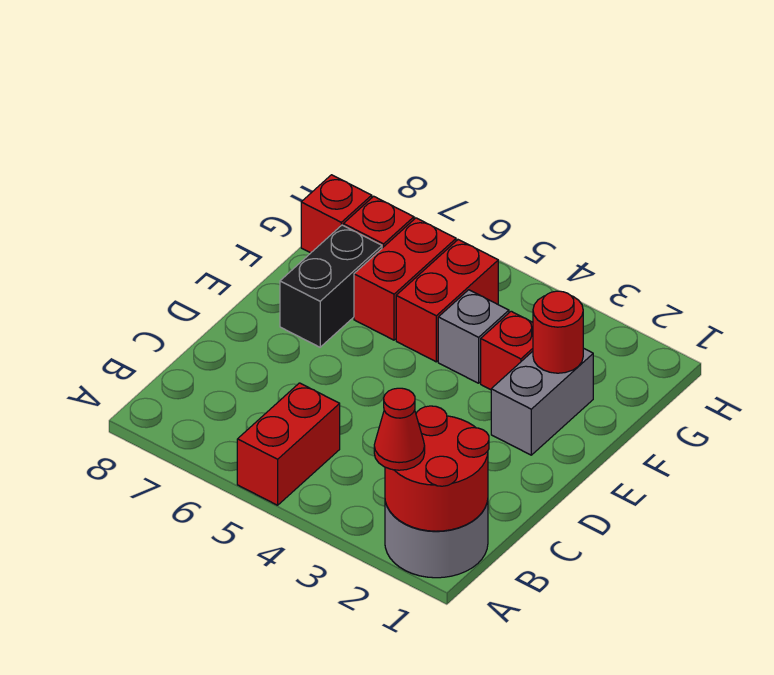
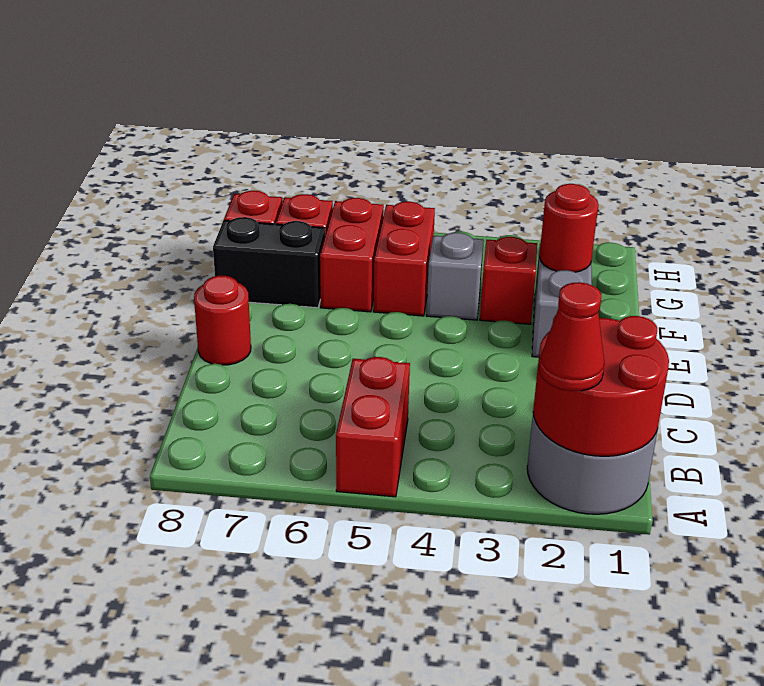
none -> red round brick D8 level 1
black brick E7:F7 level 1 -> black brick F7:F8 level 1

